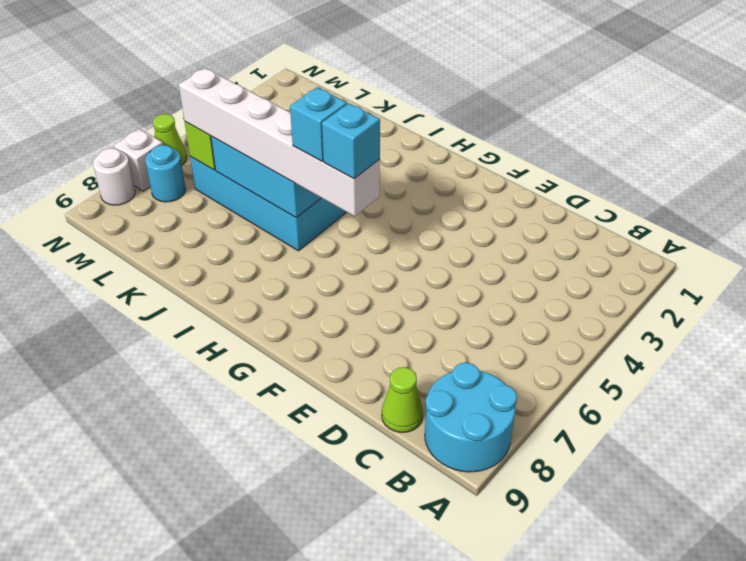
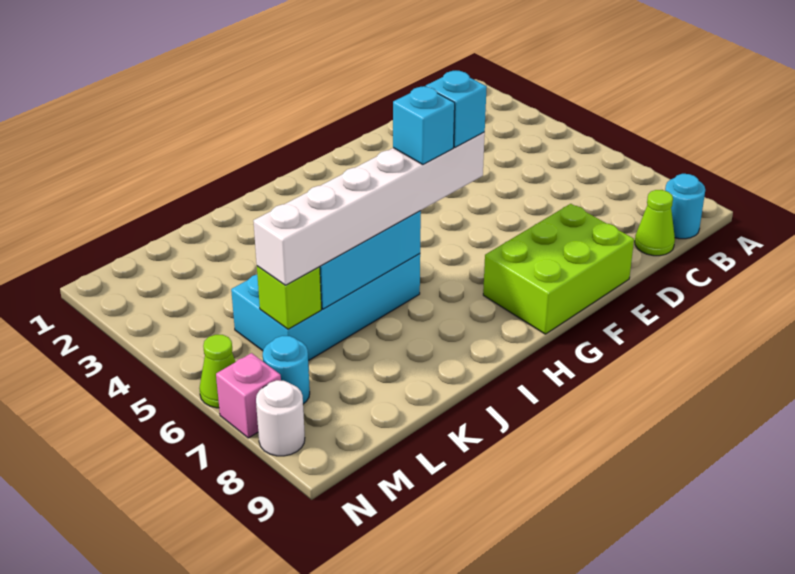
cyan round brick A8:B9 level 1 -> cyan round brick B9 level 1
none -> lime brick E8:G9 level 1
white brick N7 level 1 -> pink brick N7 level 1

